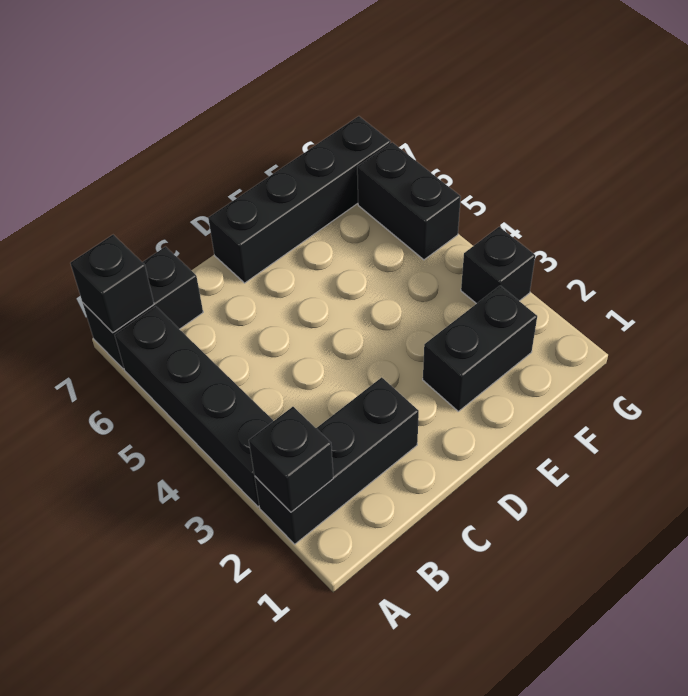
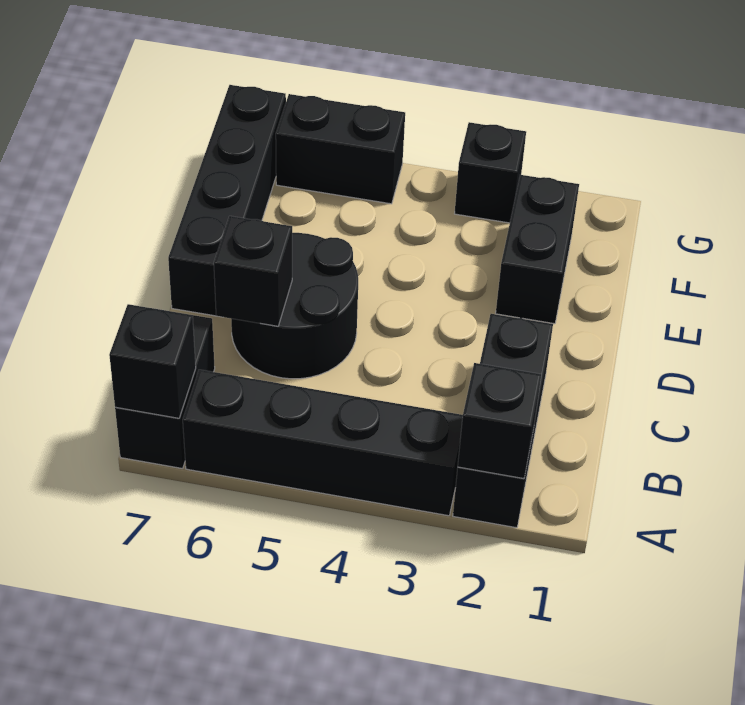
none -> black round brick C5:D6 level 1
none -> black brick C6 level 2

